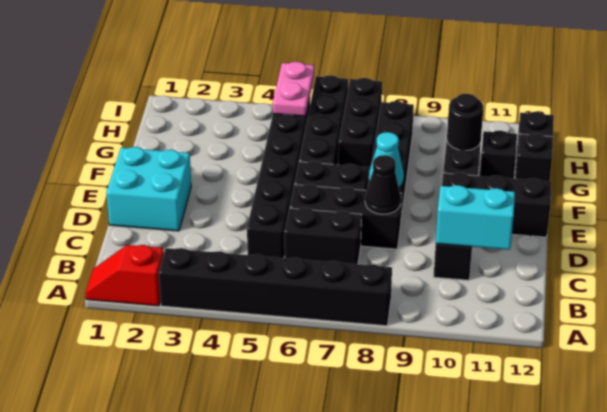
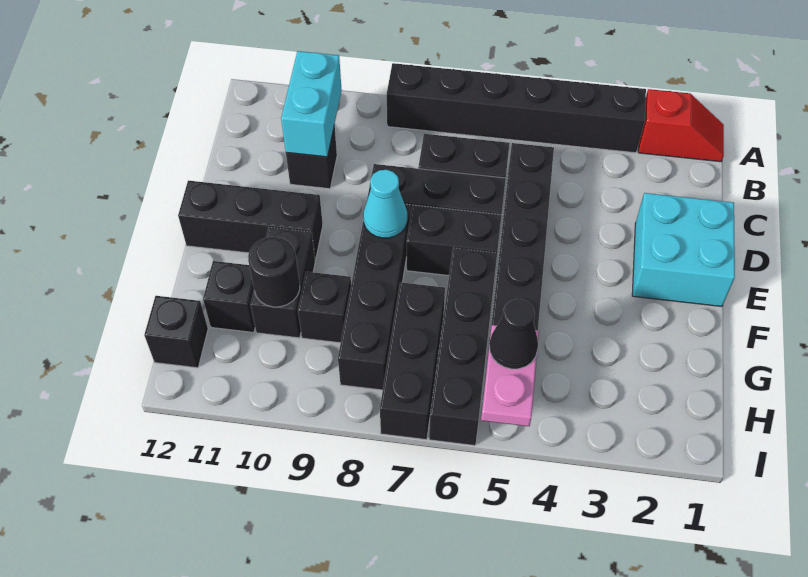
cyan brick C10:C11 level 2 -> cyan brick B10:C10 level 2
black cone D8 level 2 -> black cone H5 level 3
black brick G12 level 1 -> black brick G9 level 1

